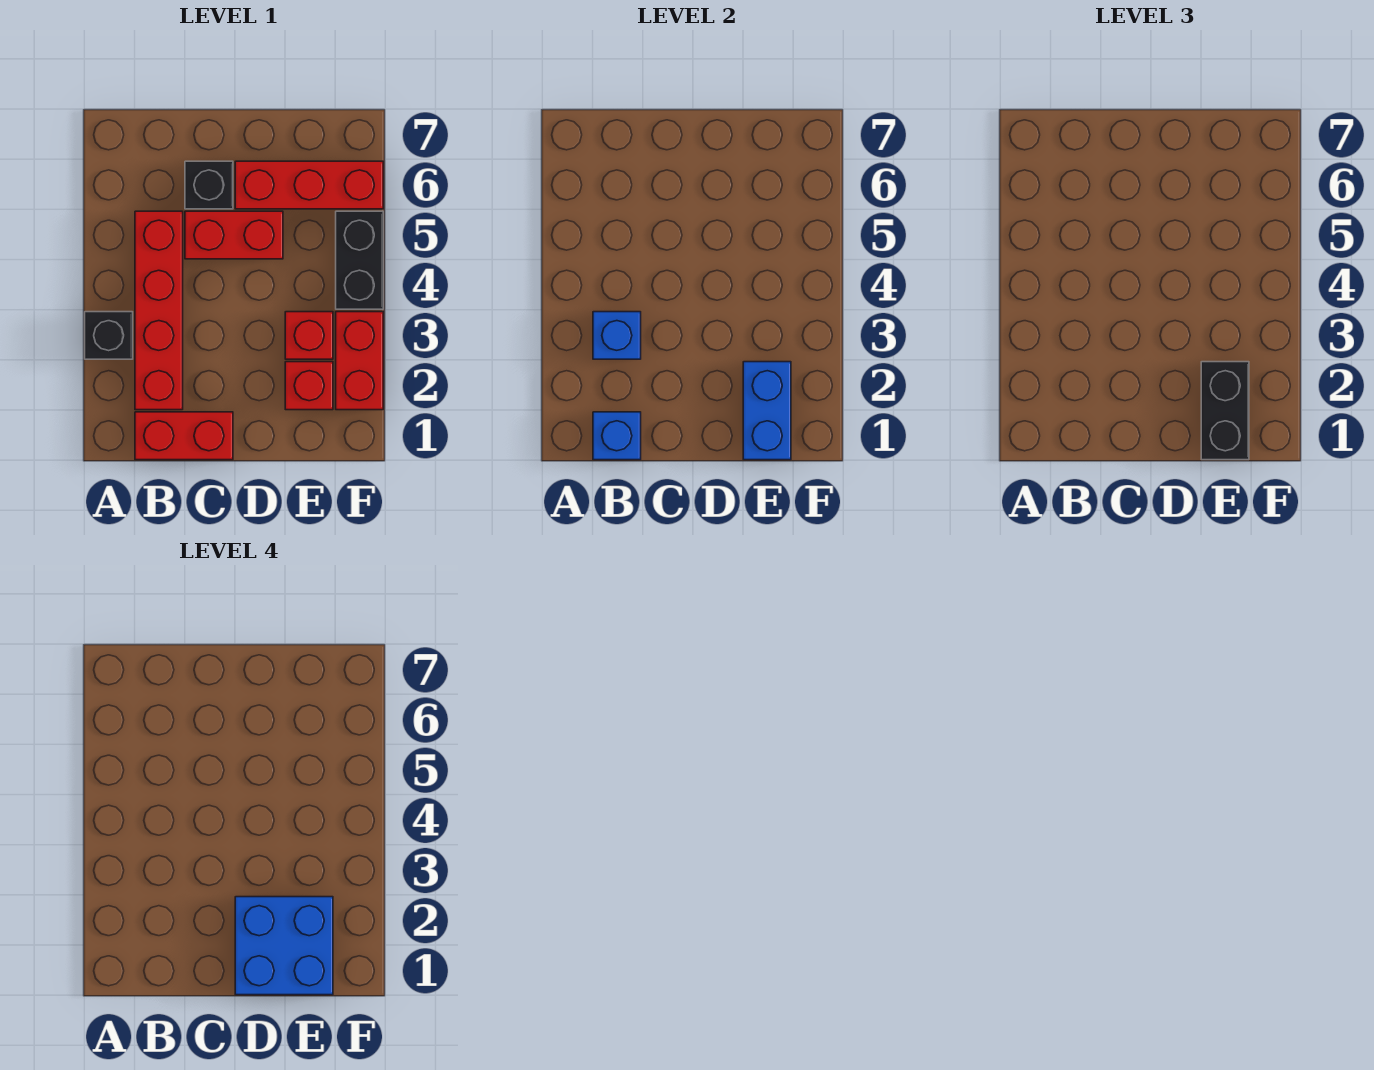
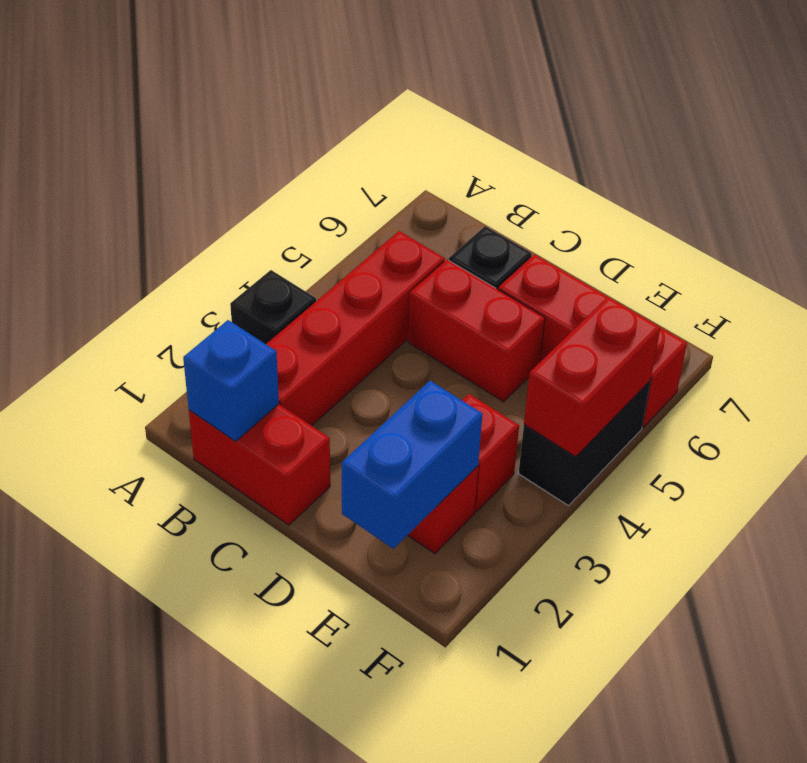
blue brick B3 level 2 -> none
blue brick D1:E2 level 4 -> none
black brick E1:E2 level 3 -> none
red brick F2:F3 level 1 -> red brick F4:F5 level 2

